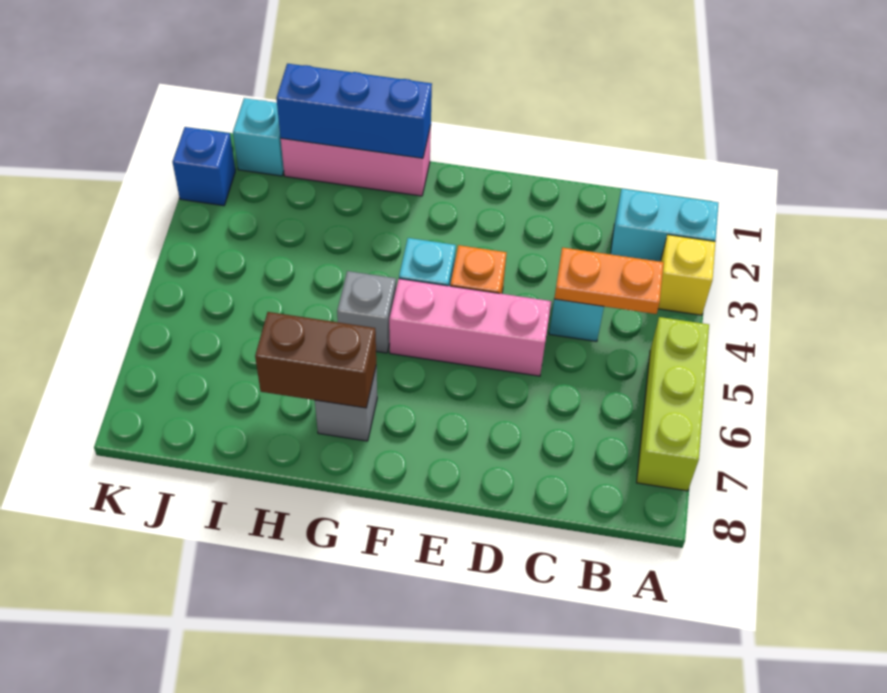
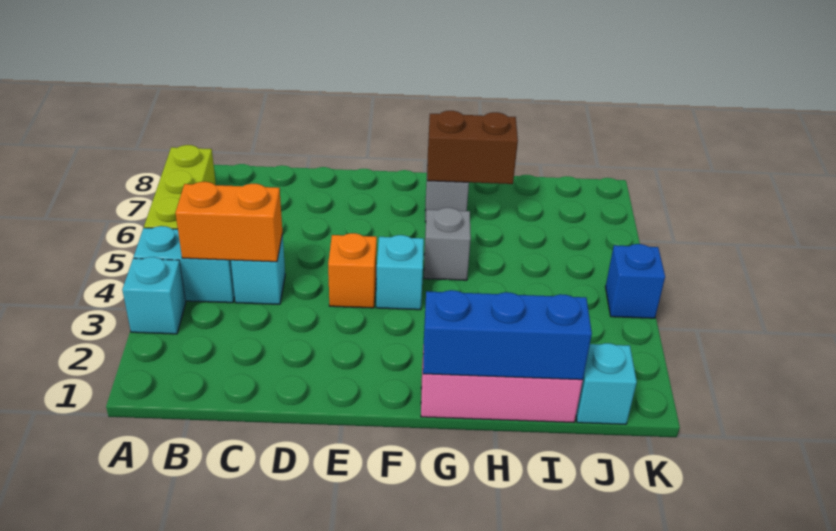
cyan brick A2:B2 level 1 -> cyan brick A4:B4 level 1
yellow brick A3 level 1 -> cyan brick A3 level 1
orange plate B4:C4 level 2 -> orange brick B4:C4 level 2
pink brick D5:F5 level 1 -> none
blue brick K2 level 1 -> blue brick K4 level 1

